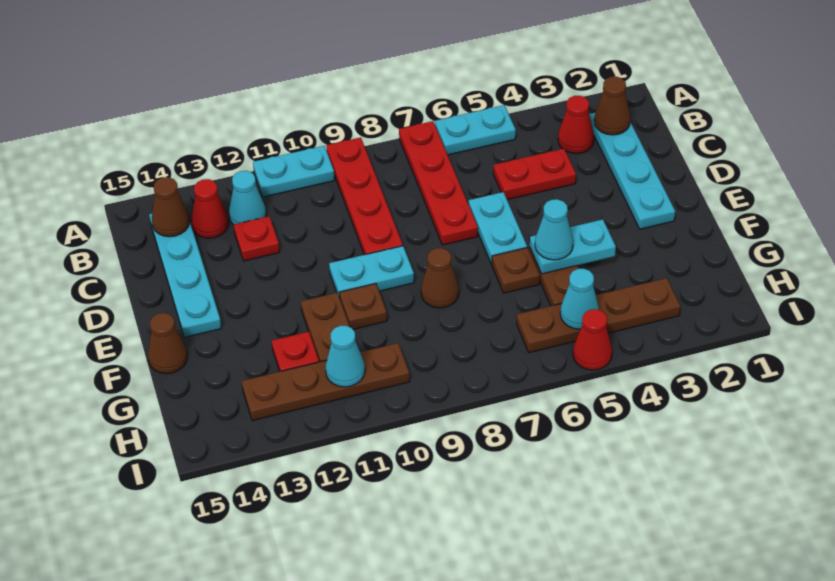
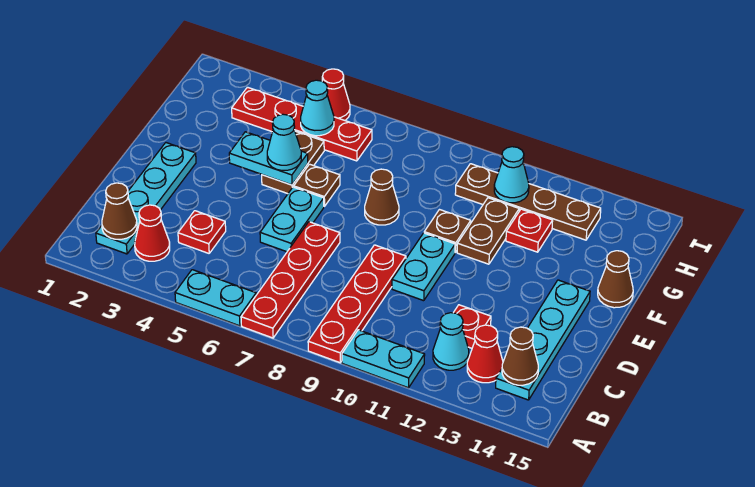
red plate C4:C5 level 1 -> red plate C4 level 1
cyan plate E9:E10 level 1 -> cyan plate D10:E10 level 1
brown plate H3:H6 level 1 -> red plate H3:H6 level 1

